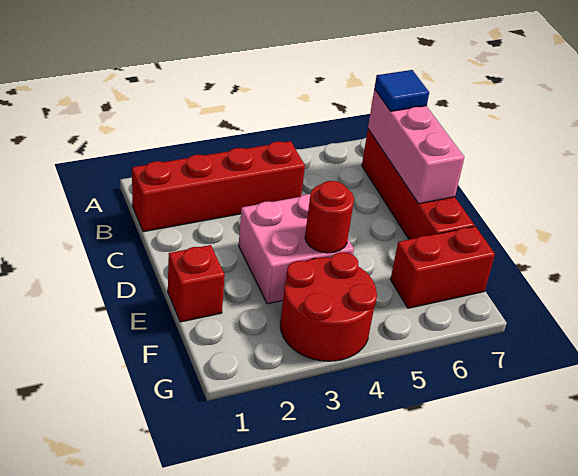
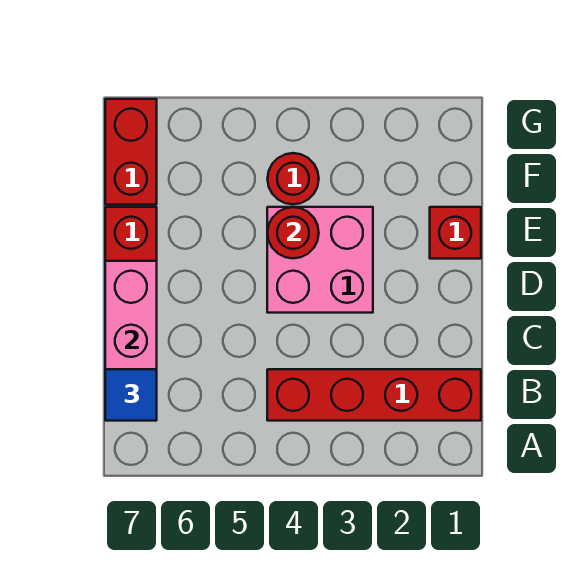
red round brick F3:G4 level 1 -> red round brick F4 level 1
red brick F6:F7 level 1 -> red brick F7:G7 level 1

